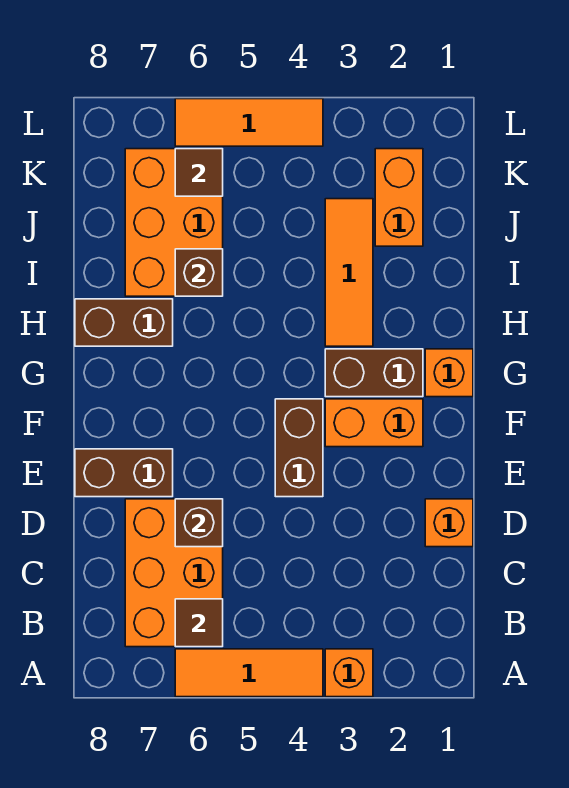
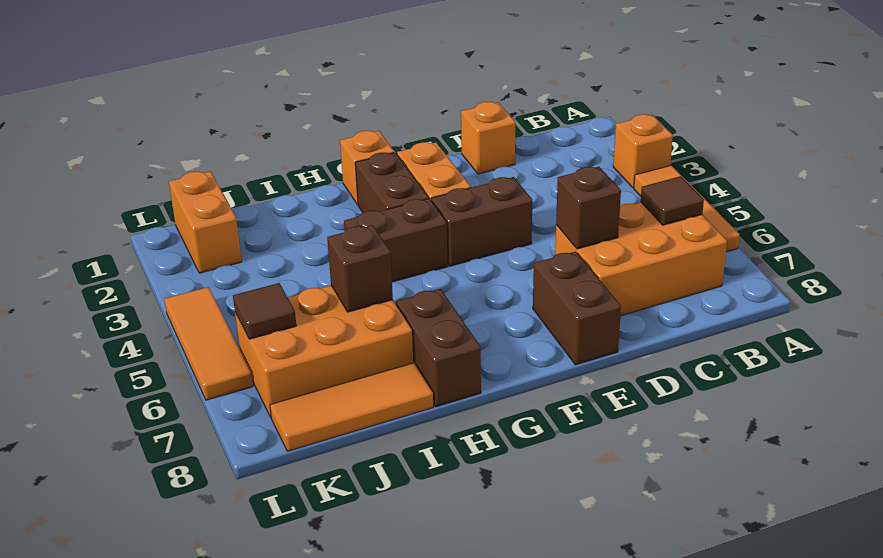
none -> brown brick G4:H4 level 1
orange tile H3:J3 level 1 -> orange tile I8:K8 level 1
orange brick J2:K2 level 1 -> orange brick K1:K2 level 1

